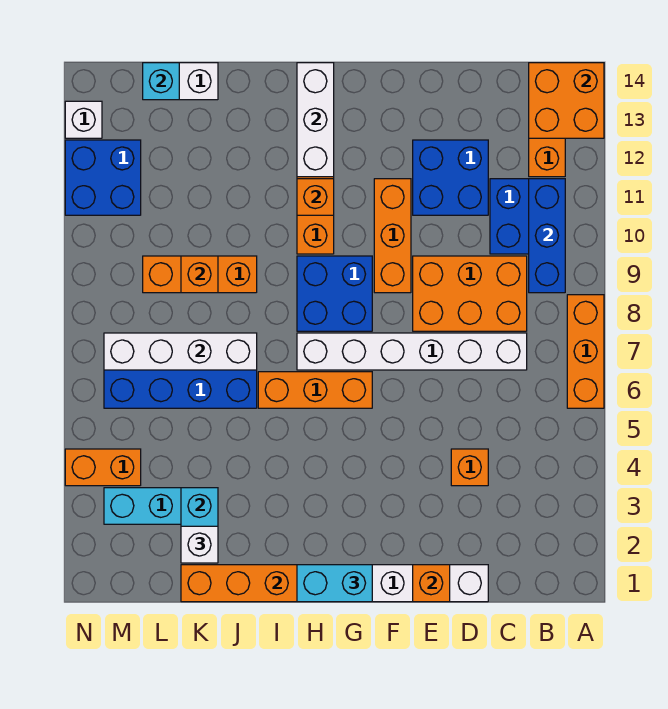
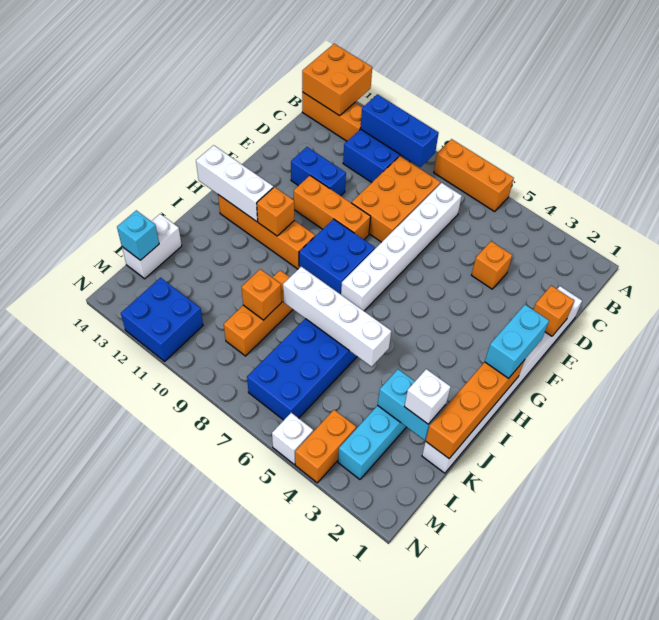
blue brick D11:E12 level 1 -> blue brick E11:E12 level 1
orange brick G6:I6 level 1 -> none
white brick J7:M7 level 2 -> white brick J5:J8 level 2
white brick N13 level 1 -> white brick N5 level 1

